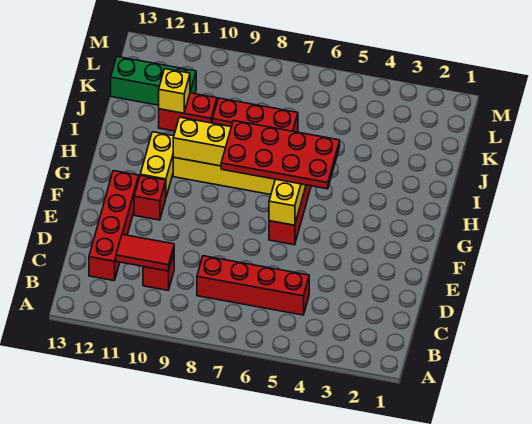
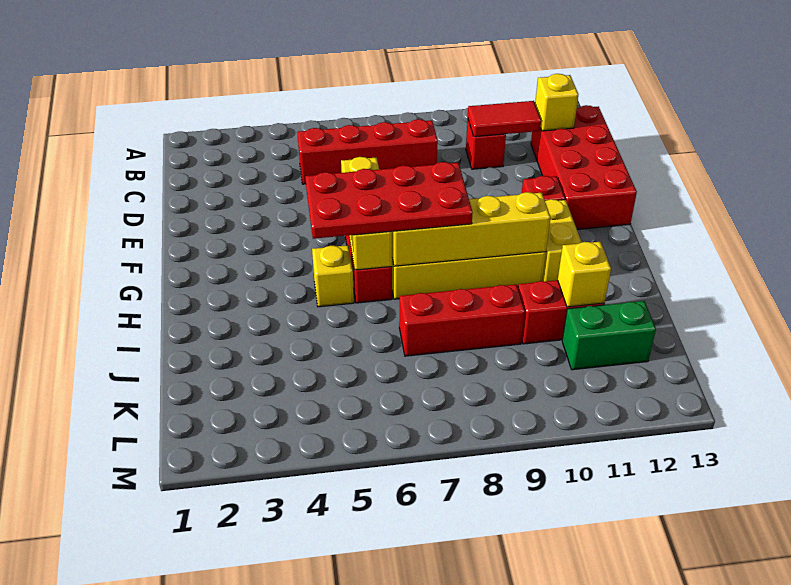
red brick C12:F12 level 1 -> red brick C12:F13 level 1
none -> yellow brick C12 level 2
none -> yellow brick H5 level 1
green brick K11:K13 level 1 -> green brick K11:K12 level 1

